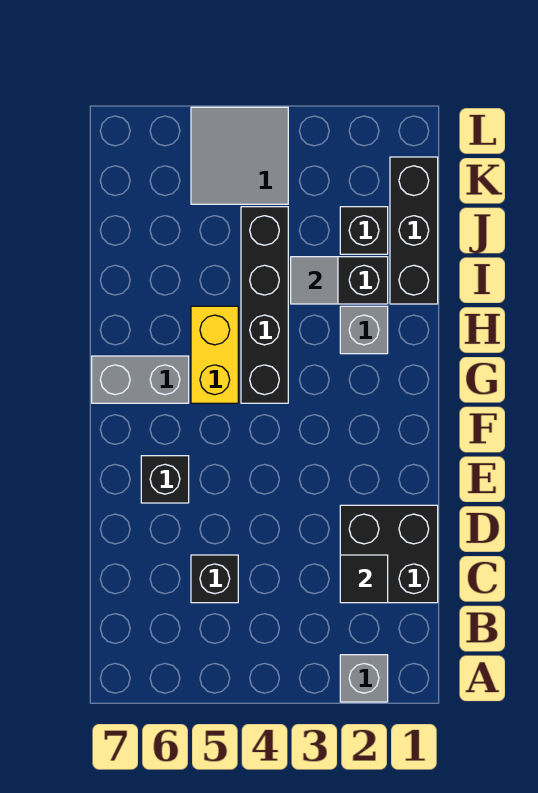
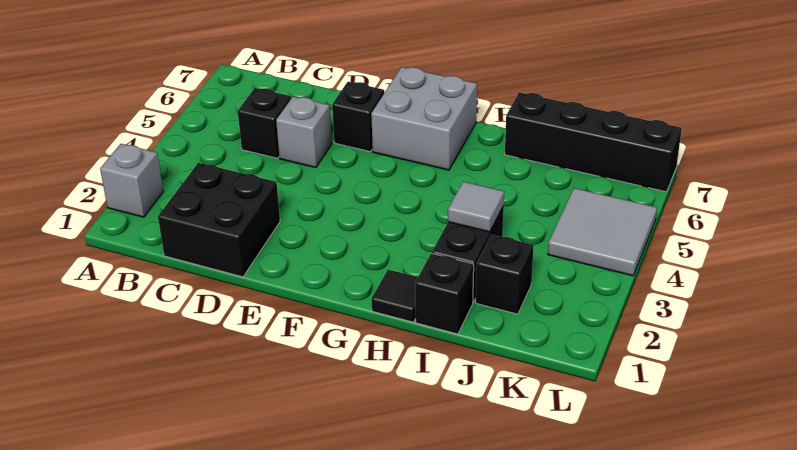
black tile C2 level 2 -> black tile H1 level 1
black brick G4:J4 level 1 -> black brick I7:L7 level 1
yellow brick G5:H5 level 1 -> none
grey brick G6:G7 level 1 -> grey brick F6:G7 level 1
grey brick H2 level 1 -> grey brick D5 level 1
black brick I1:K1 level 1 -> black brick I1 level 1

